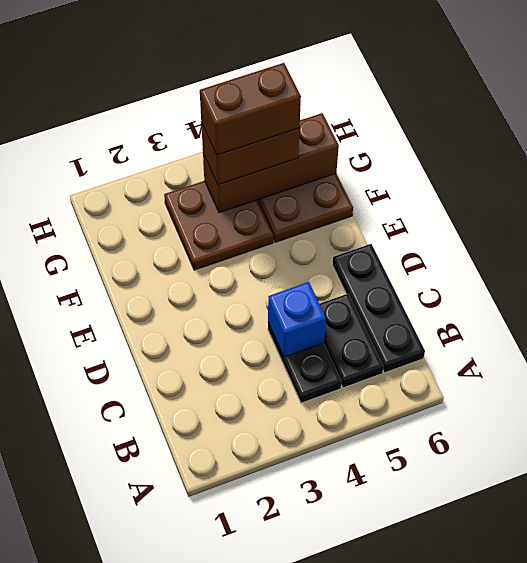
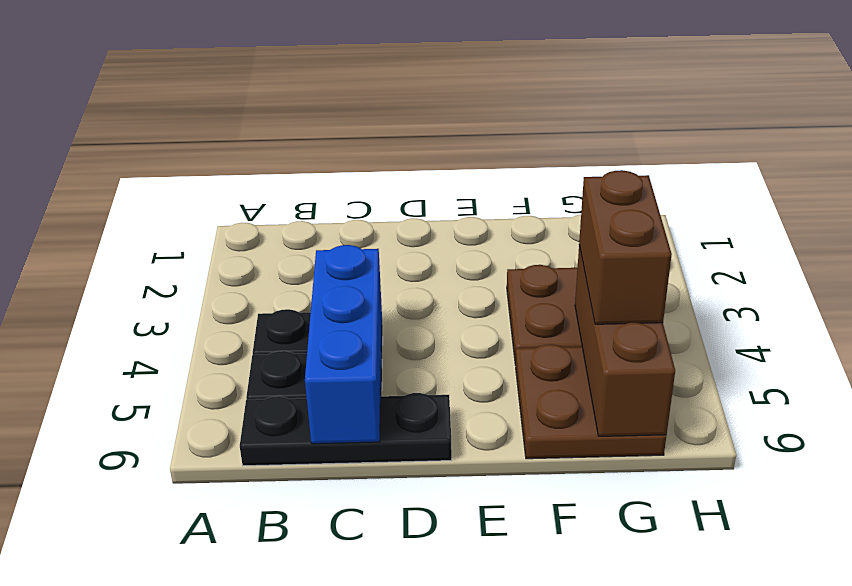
blue brick C4 level 2 -> blue brick C4:C6 level 2
brown brick G4:G5 level 4 -> none

